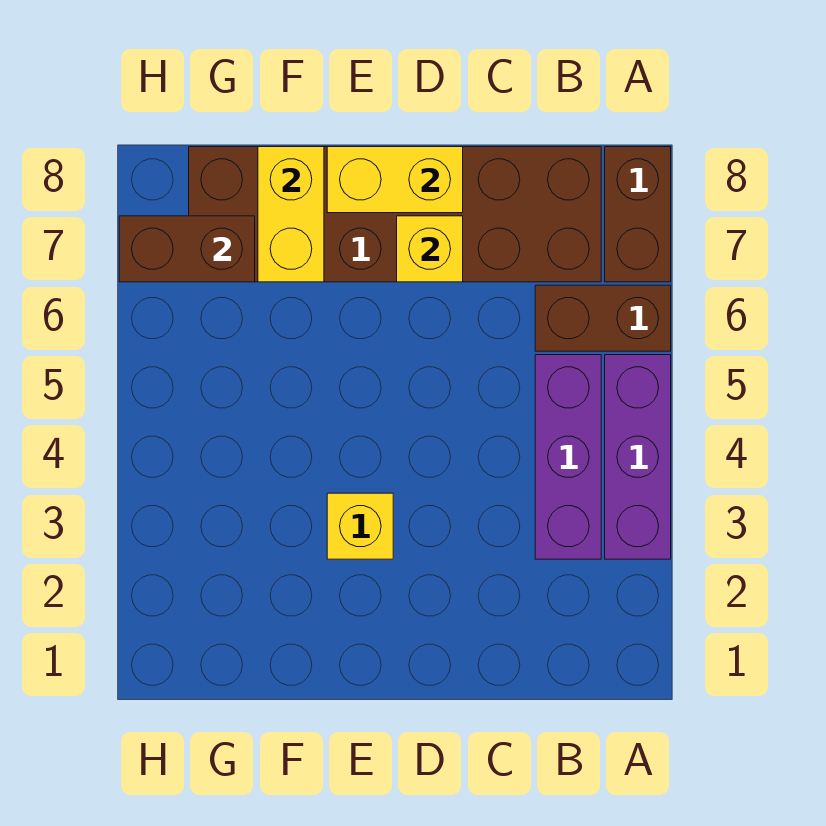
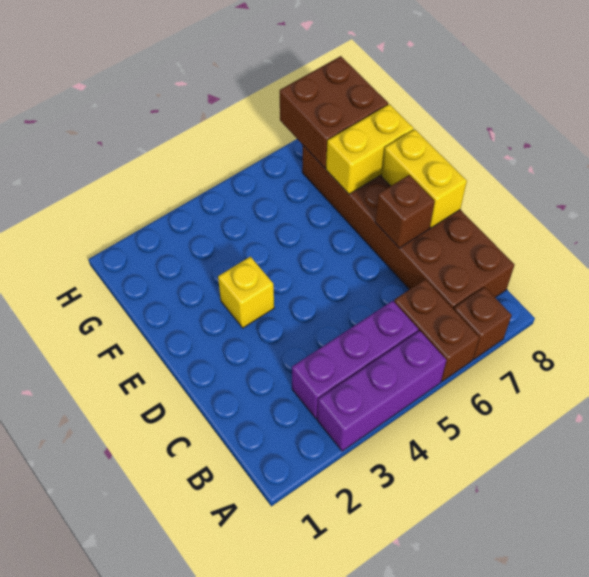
brown brick A7:A8 level 1 -> brown brick A7 level 1
yellow brick D7 level 2 -> brown brick D7 level 2
brown brick G7:H7 level 2 -> brown brick G7:H8 level 2

